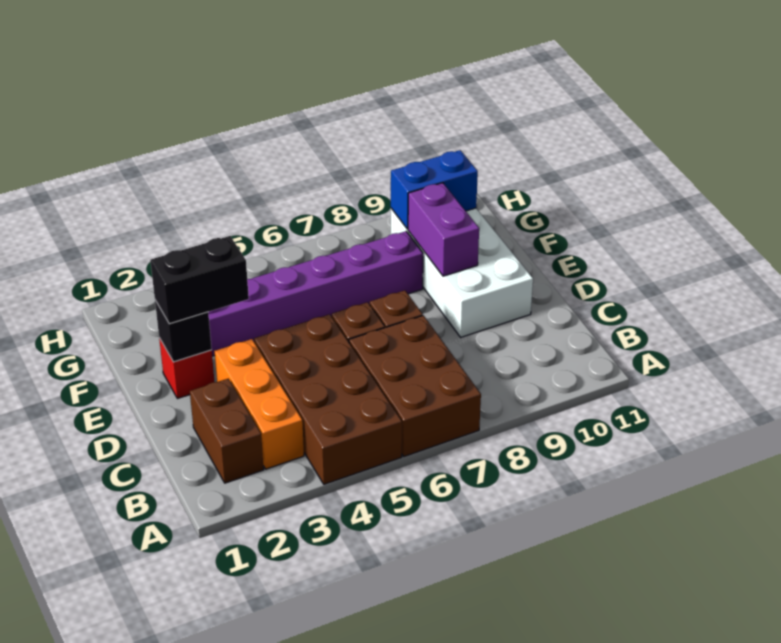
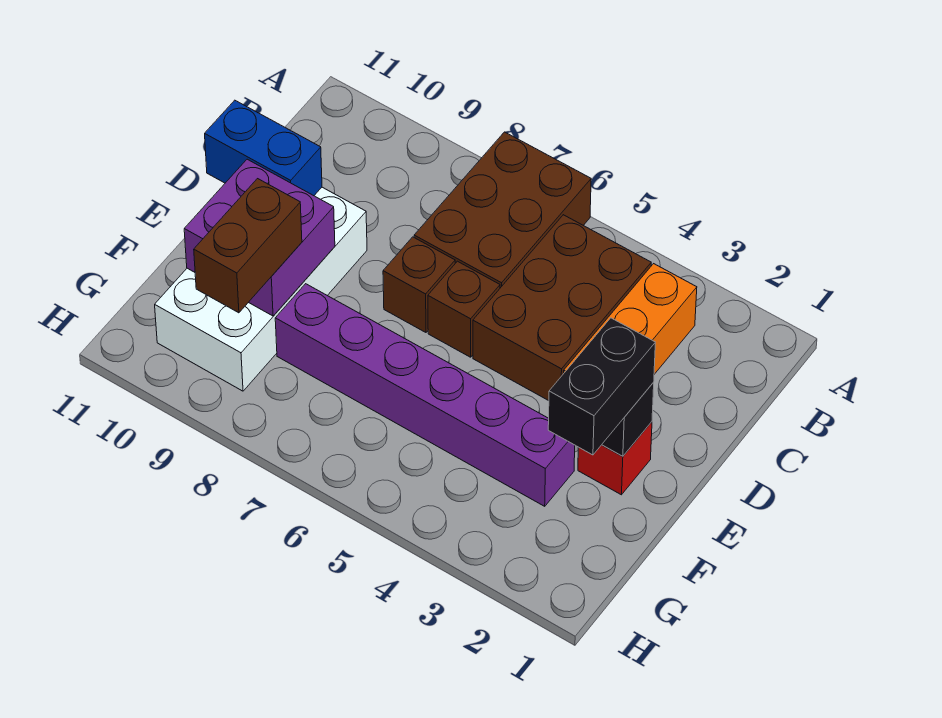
brown brick A4:D5 level 1 -> brown brick B4:D5 level 1
brown brick B2:C2 level 1 -> brown brick F9:G9 level 3
black brick E2:E3 level 3 -> black brick E2:F2 level 3
purple brick E9:F9 level 2 -> purple brick E9:F10 level 2
blue brick G9:G10 level 2 -> blue brick D10:D11 level 2

